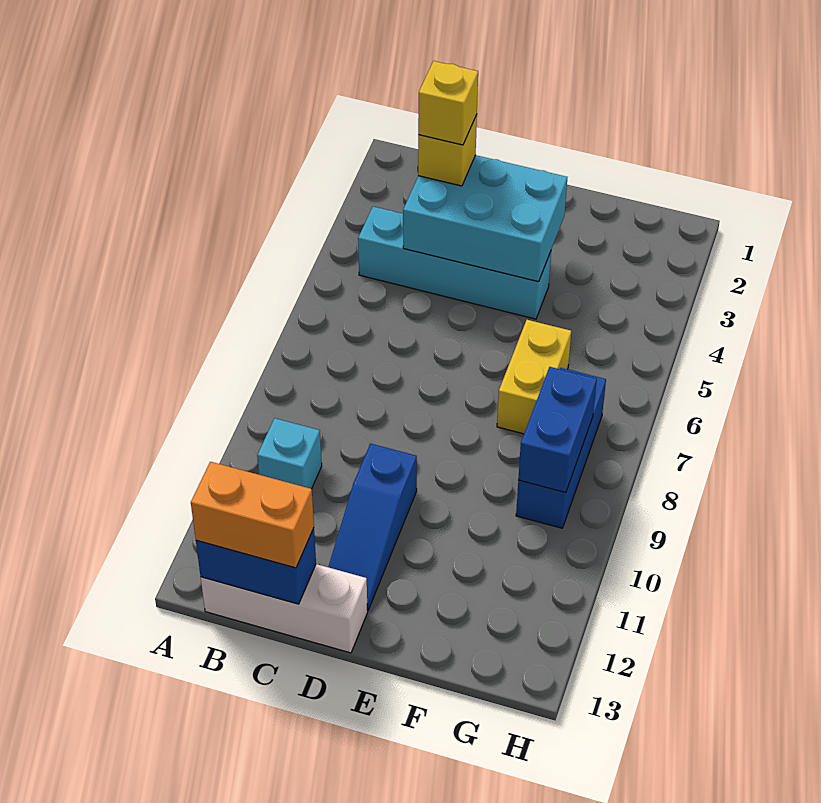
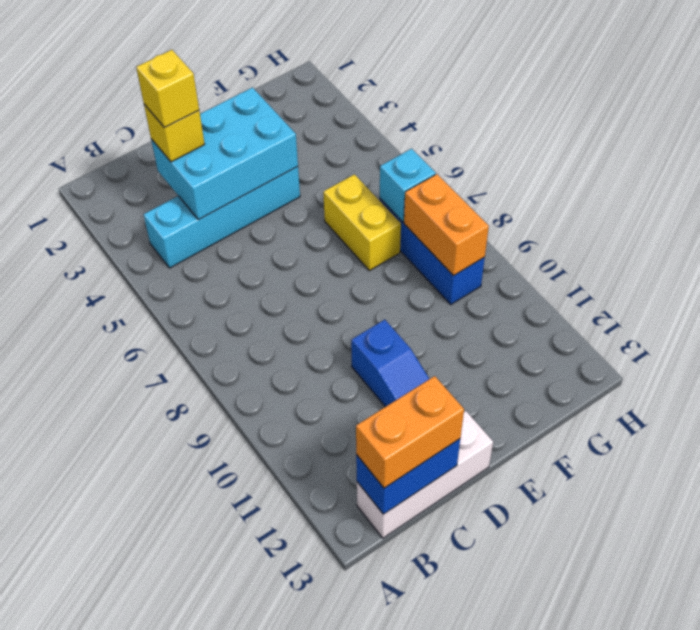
cyan brick B10 level 1 -> cyan brick G7 level 2
blue brick G8:G9 level 2 -> orange brick G8:G9 level 2

